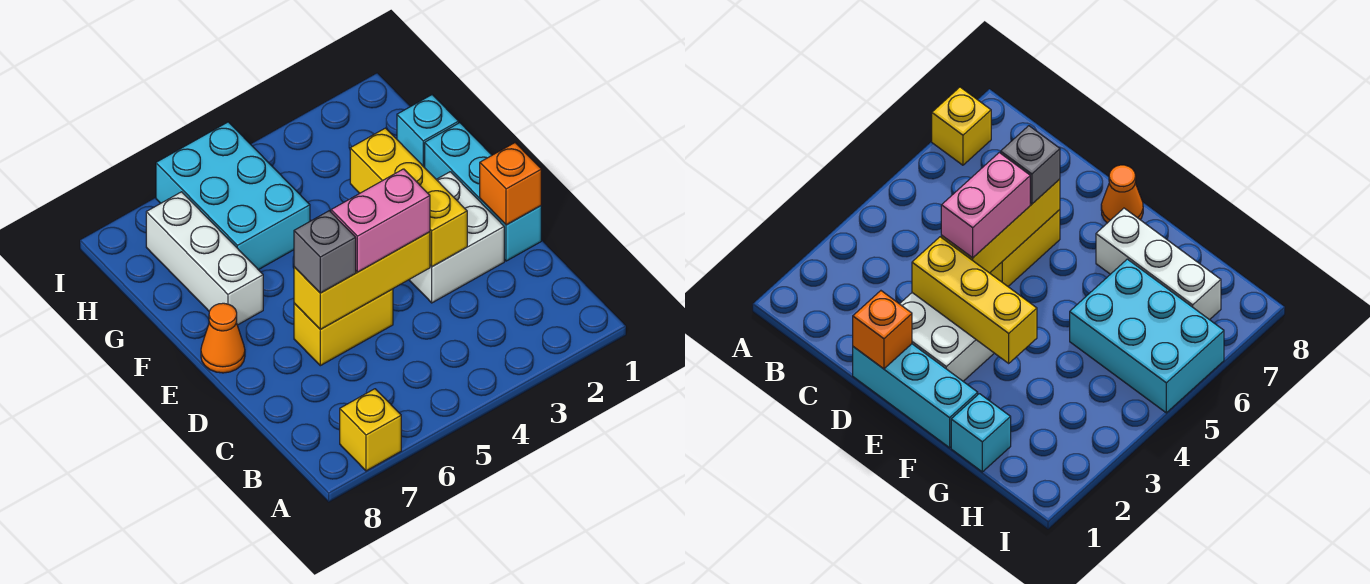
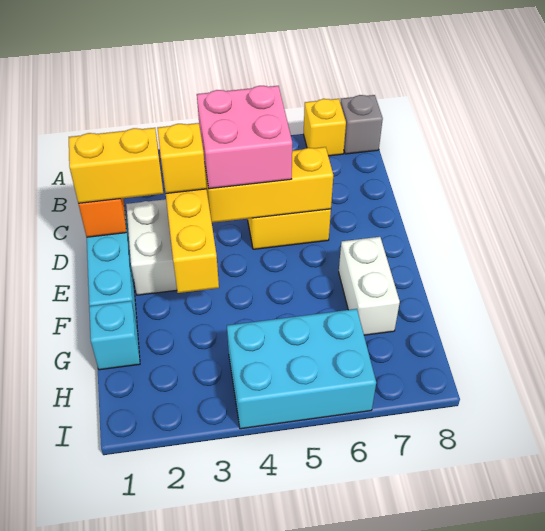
none -> yellow brick D1:D2 level 3
none -> yellow brick D3 level 3
pink brick D4:D5 level 3 -> pink brick C4:D5 level 3
grey brick D6 level 3 -> grey brick A8 level 1
orange cone E8 level 1 -> none
white brick F7:H7 level 1 -> white brick F7:G7 level 1
cyan brick G5:I6 level 1 -> cyan brick H4:I6 level 1

